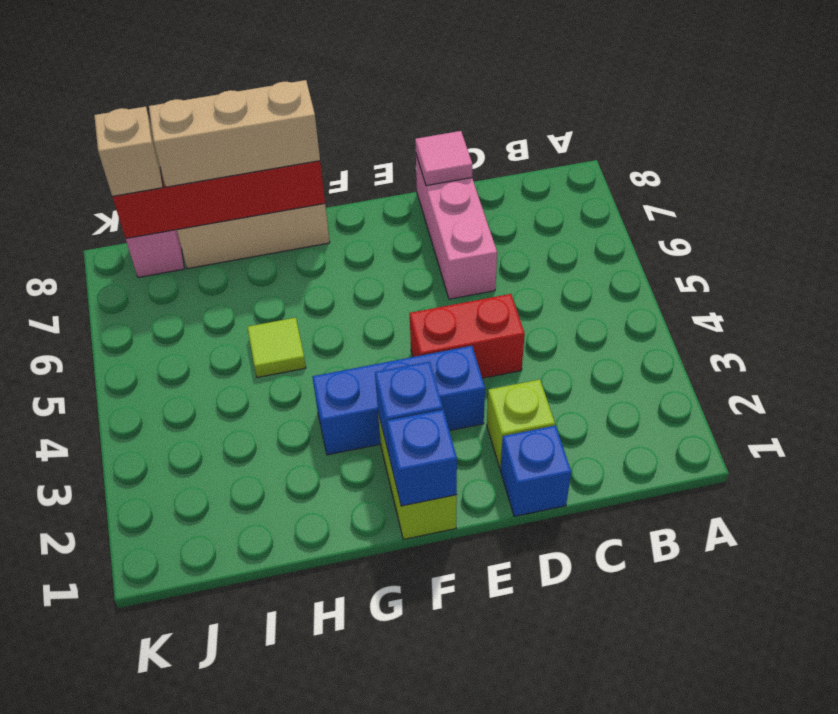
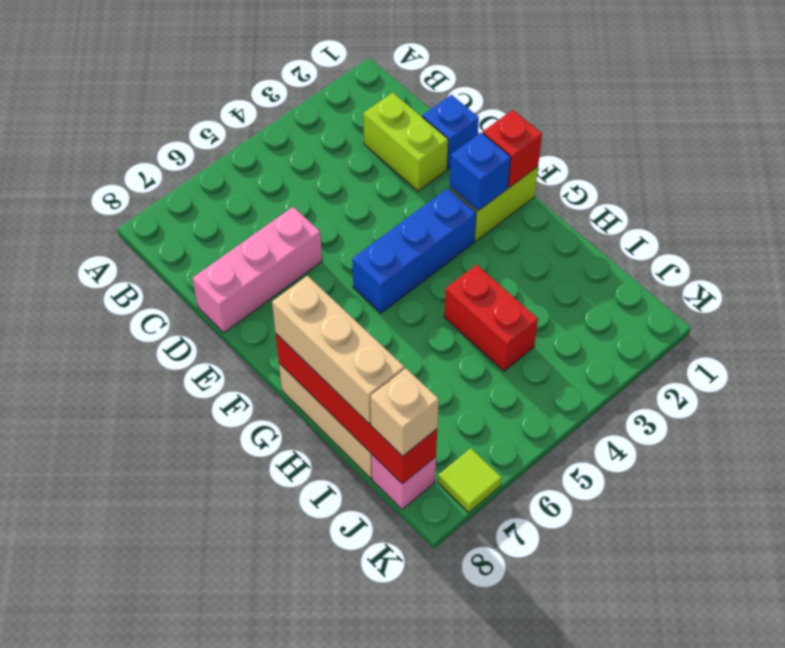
lime brick D2 level 1 -> lime brick C2:D2 level 1
red brick D4:E4 level 1 -> red brick H4:I4 level 1
pink tile D8 level 2 -> none
blue brick E3:G3 level 1 -> blue brick F3:F5 level 1
blue brick F1 level 2 -> red brick F1 level 2
lime tile H5 level 1 -> lime tile K7 level 1

